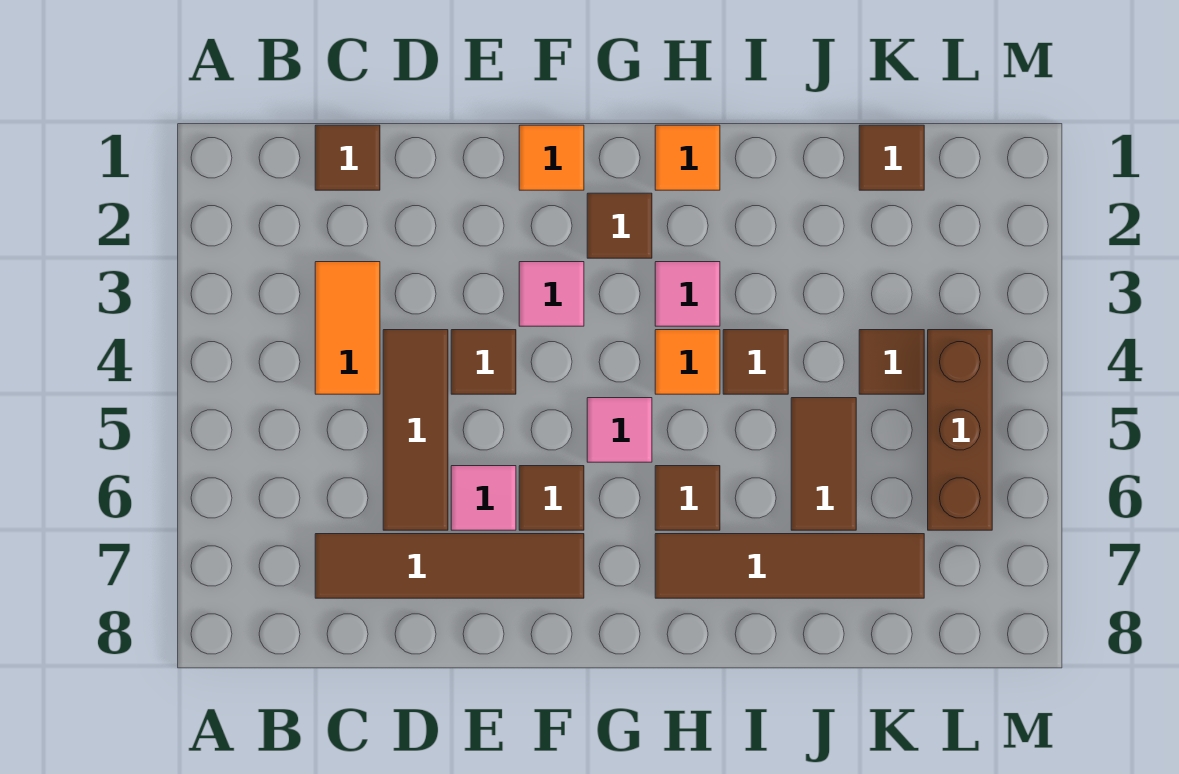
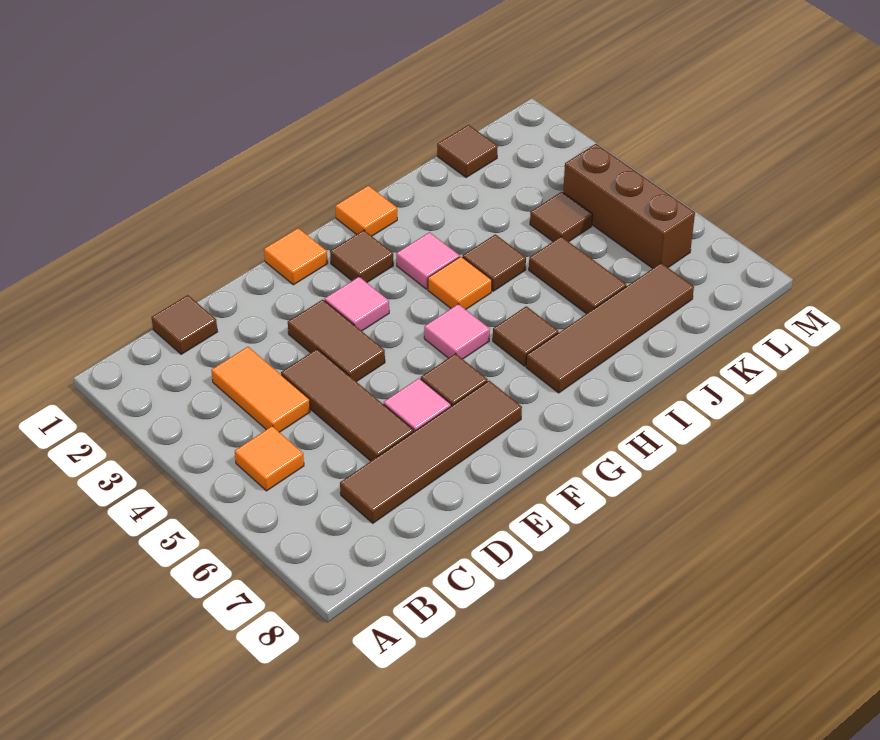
none -> orange tile B5 level 1
brown tile E4 level 1 -> brown tile E3:E4 level 1

